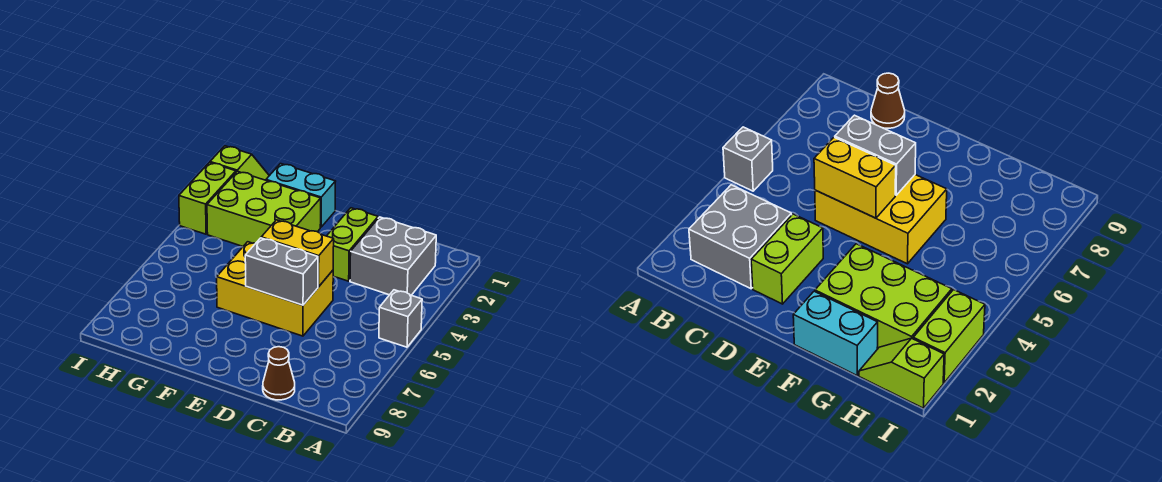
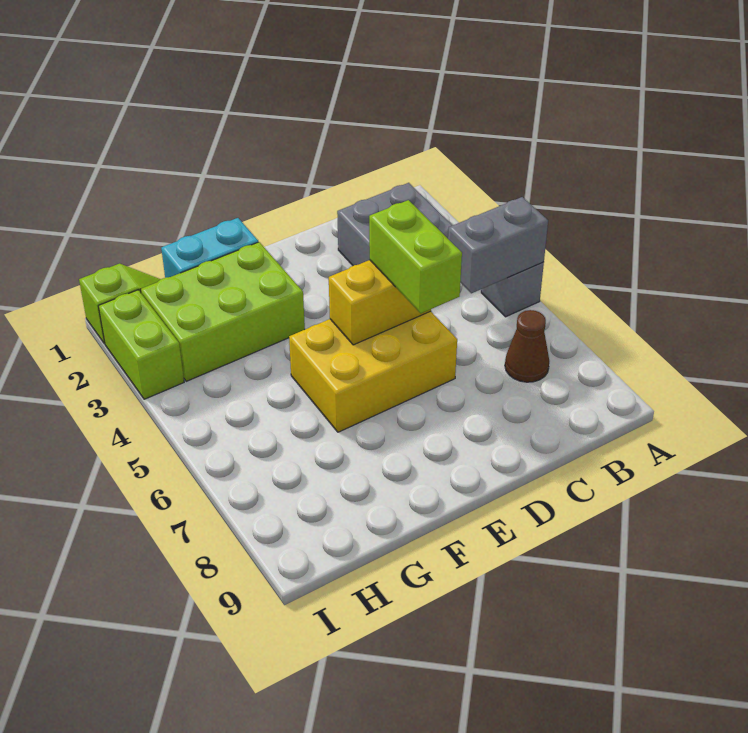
brown cone C9 level 1 -> brown cone B7 level 1
lime brick D2:D3 level 1 -> lime brick D5:D6 level 3
grey brick D6:E6 level 2 -> grey brick A5:B5 level 2

